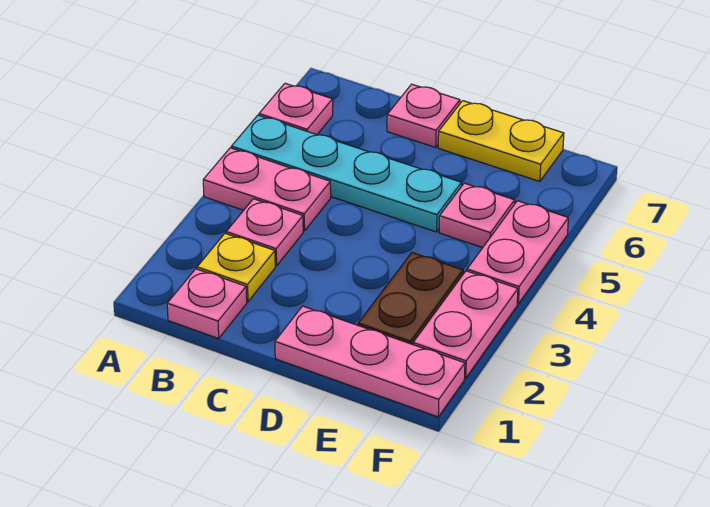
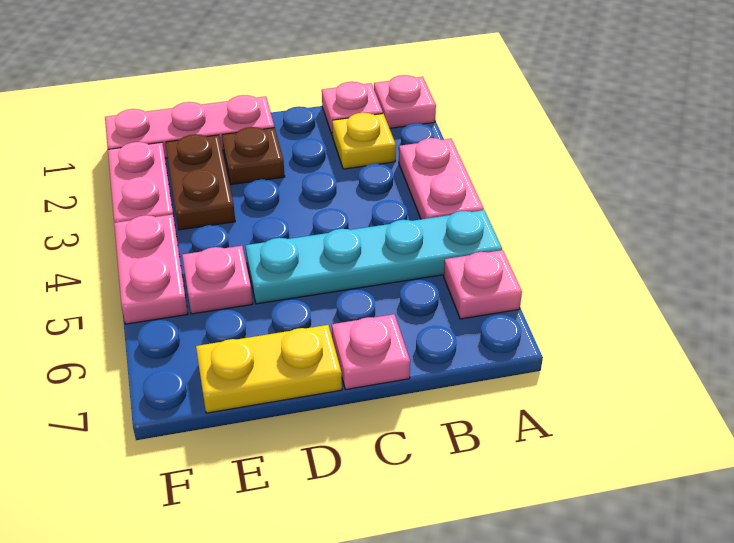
pink plate A4:B4 level 1 -> pink plate A3:A4 level 1
pink plate B3 level 1 -> pink plate A1 level 1
none -> brown plate D2 level 1

